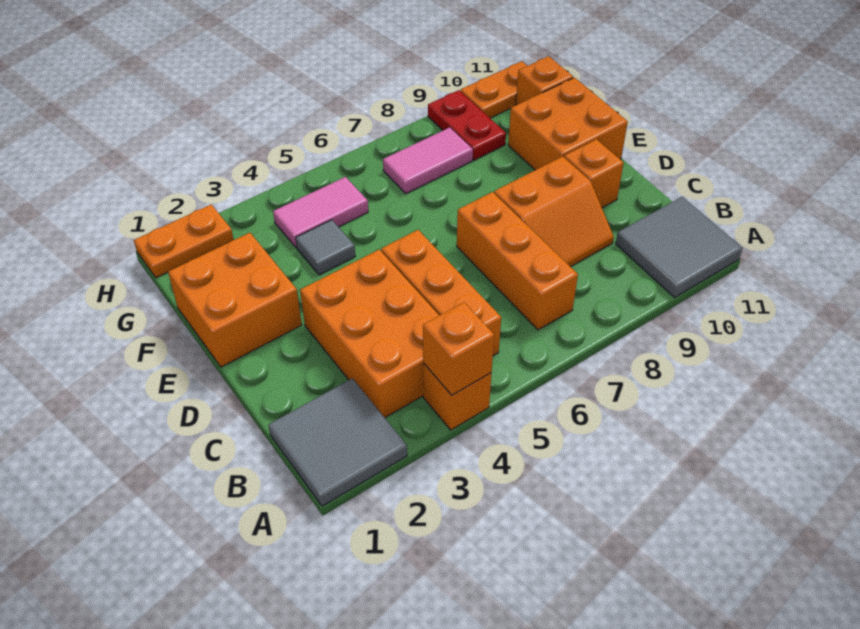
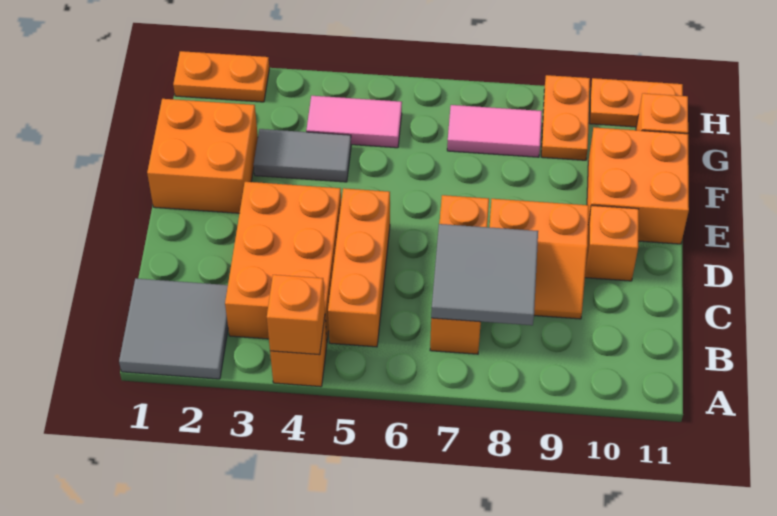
grey tile A10:B11 level 1 -> grey tile B7:C8 level 2
grey tile F4 level 1 -> grey tile F3:F4 level 1
red plate G9:H9 level 1 -> orange plate G9:H9 level 1

